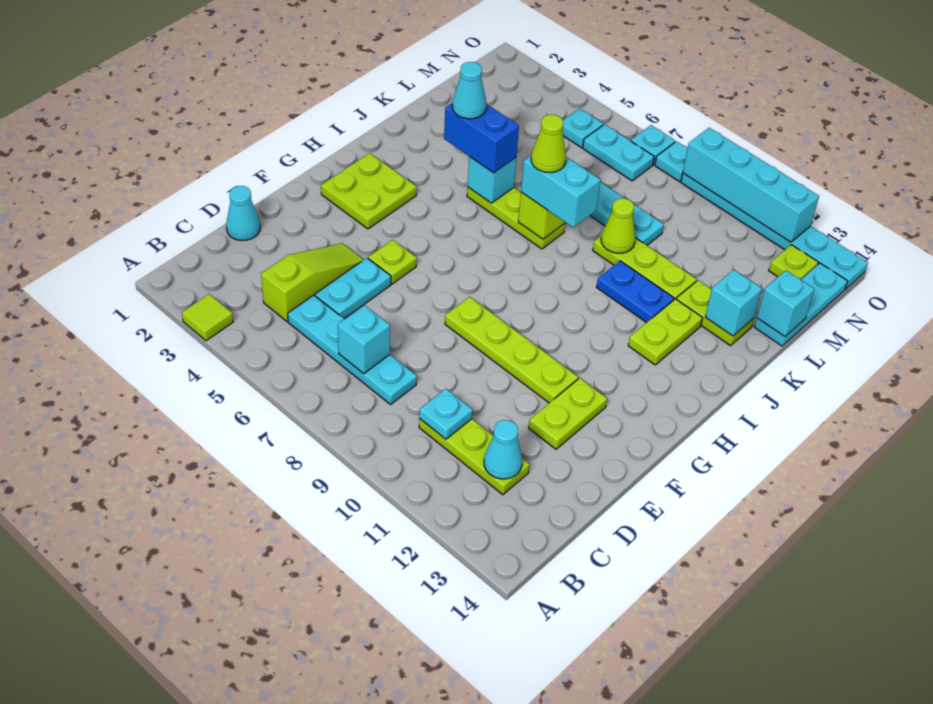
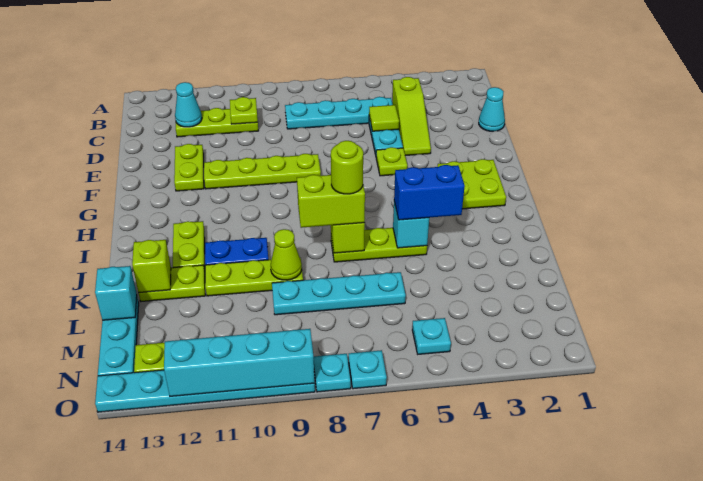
lime tile A3 level 1 -> lime tile D5 level 2
cyan brick C7 level 2 -> none
cyan plate C10 level 2 -> lime plate C10 level 2
cyan cone J4 level 4 -> none
cyan brick J7:J8 level 3 -> lime brick J7:J8 level 3
lime cone J7 level 4 -> lime round brick J7 level 4
cyan brick K13 level 2 -> lime brick K13 level 2
cyan plate N6:N7 level 1 -> none

